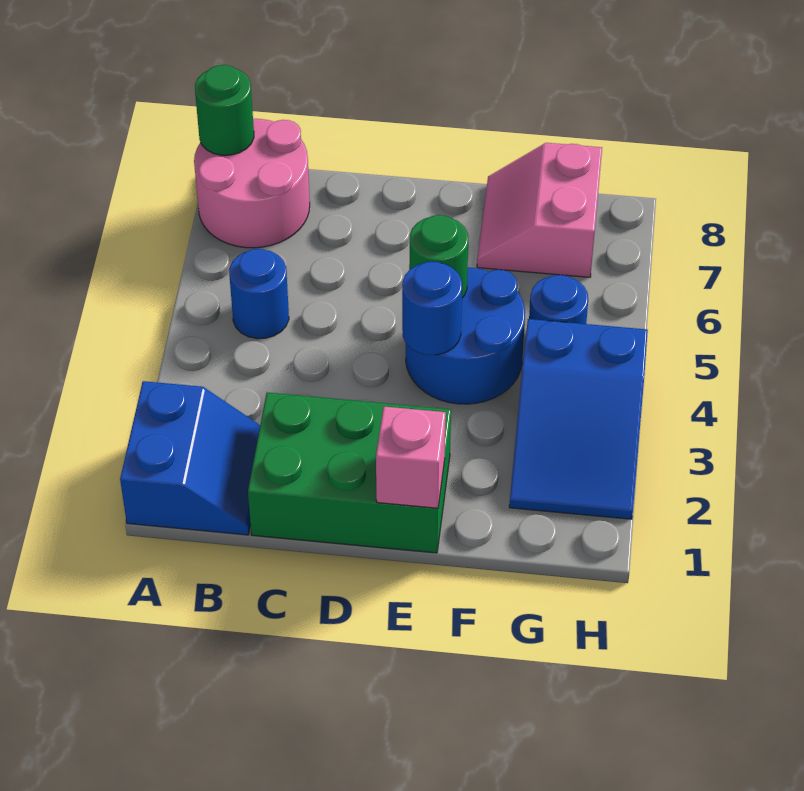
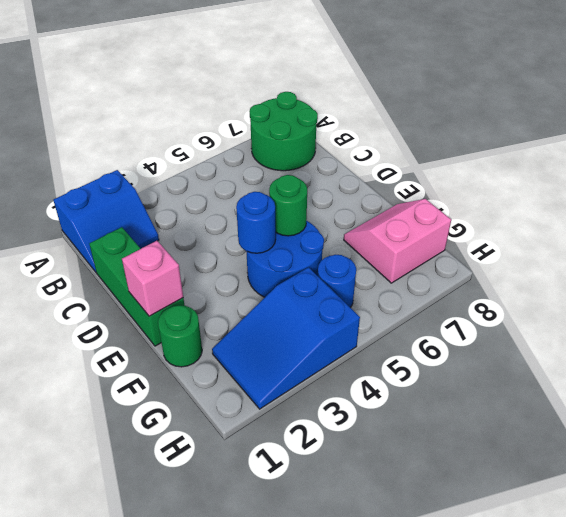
pink round brick A7:B8 level 1 -> green round brick A7:B8 level 1
green round brick A8 level 2 -> green round brick F1 level 1
blue round brick B5 level 1 -> none
green brick C1:E2 level 1 -> green brick C1:E1 level 1

